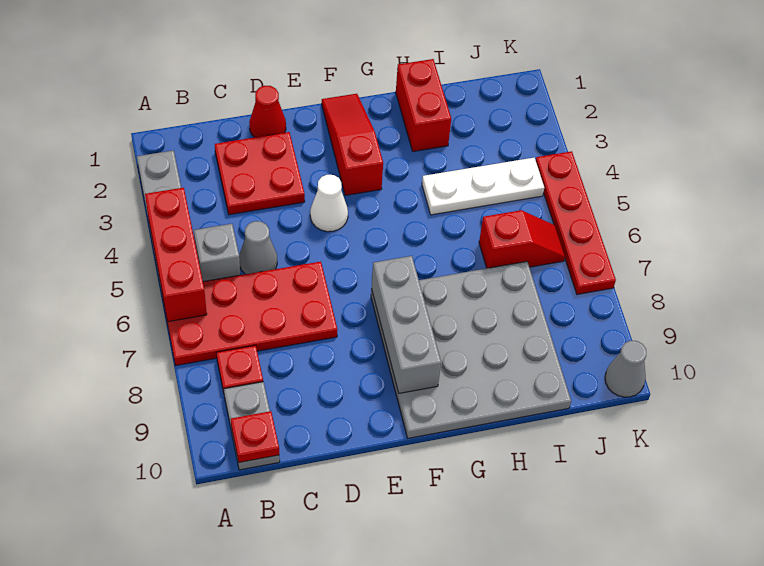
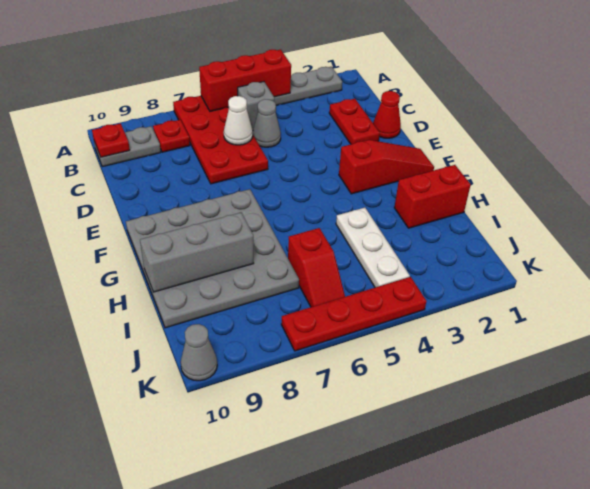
red plate C2:D3 level 1 -> red plate C2:D2 level 1
white cone E4 level 1 -> white cone C6 level 2
grey brick F7:F9 level 2 -> grey brick H8:H10 level 2

